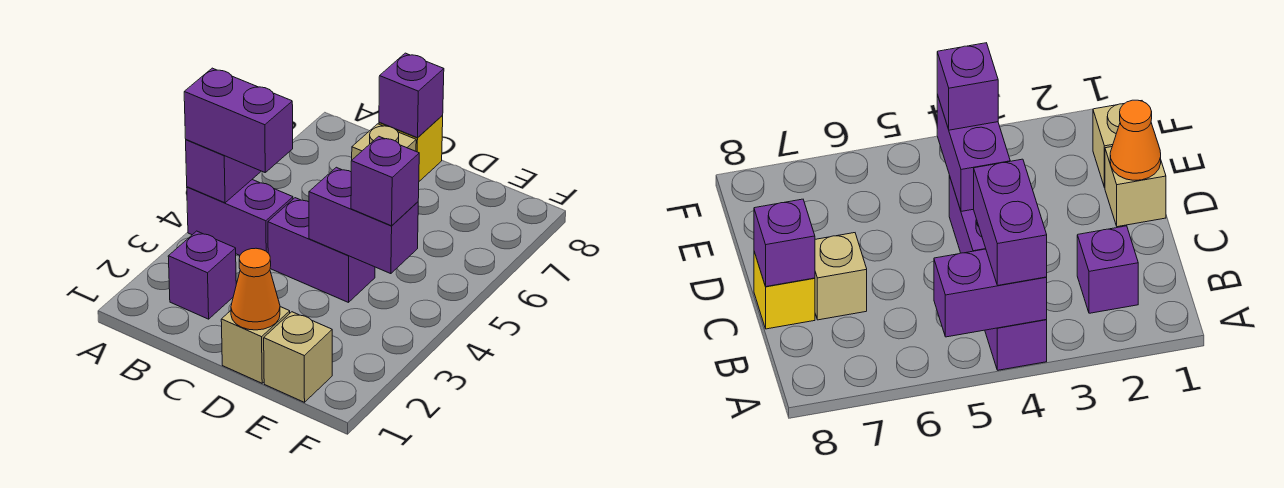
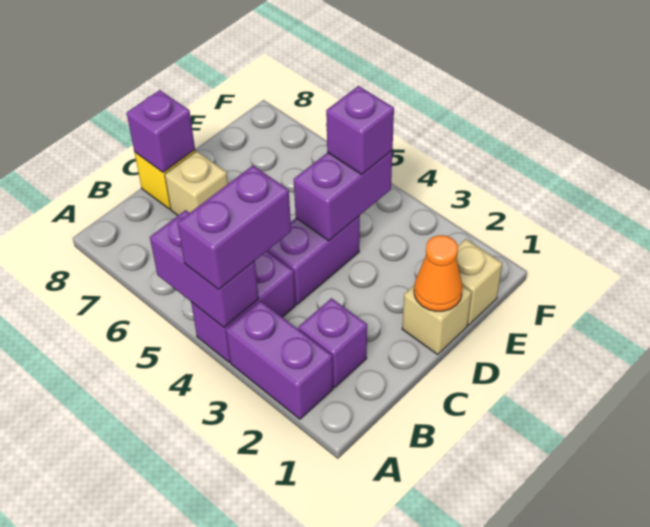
none -> purple brick A2:A3 level 1

